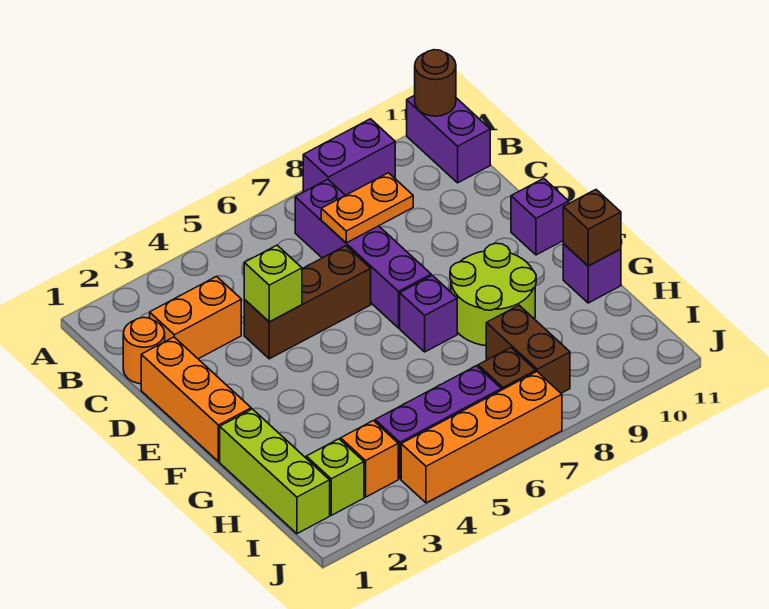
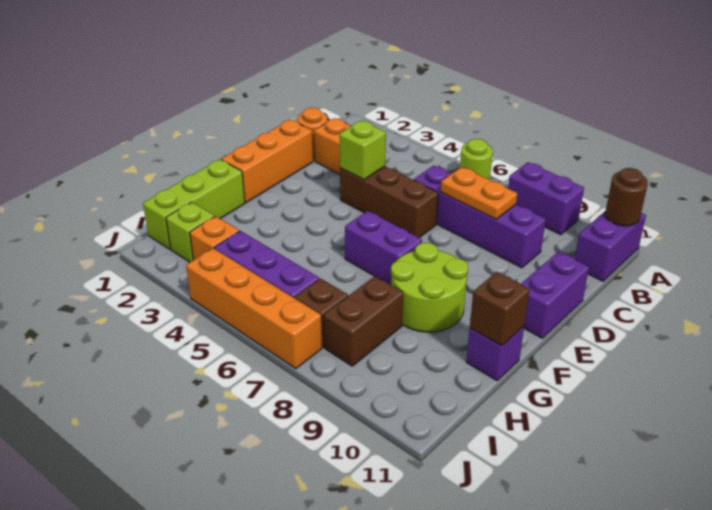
none -> lime round brick A6 level 1
purple brick B7:E7 level 1 -> purple brick C6:C9 level 1
purple brick E11 level 1 -> purple brick D11:E11 level 1
purple brick F7 level 1 -> purple brick F6:F7 level 1

